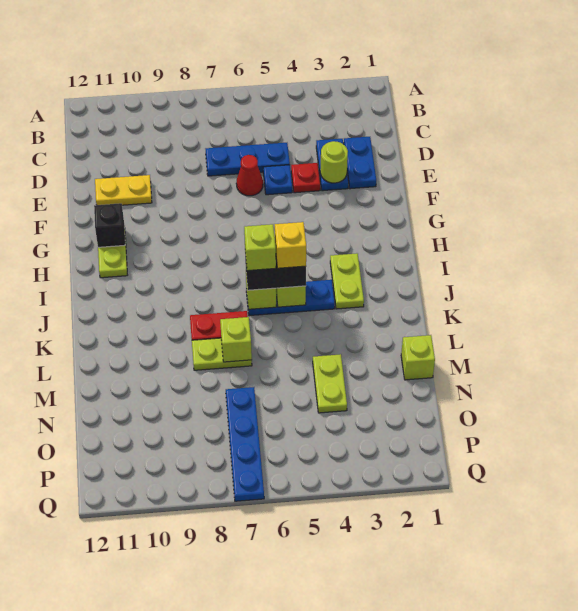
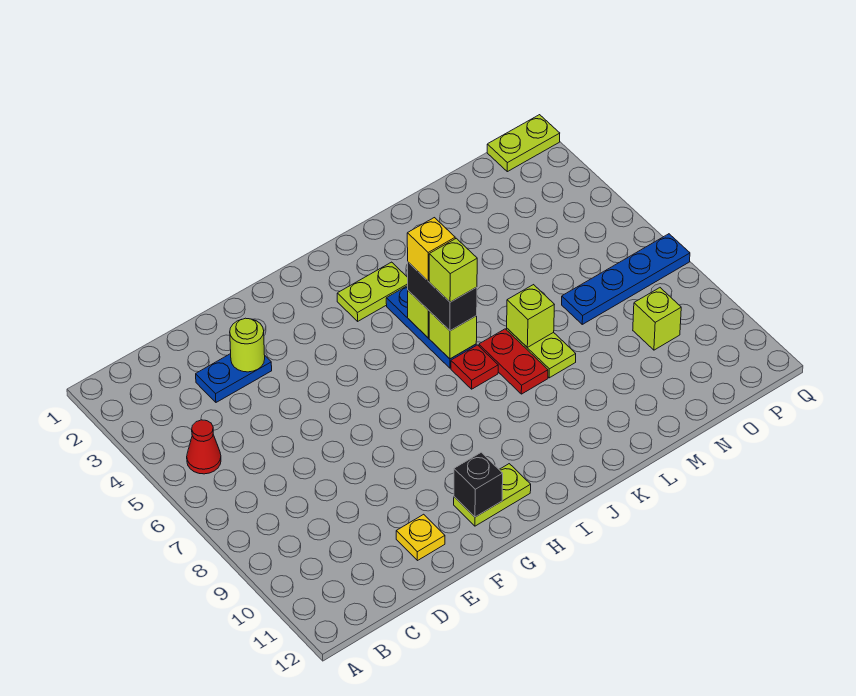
blue plate D2:E2 level 1 -> none
blue plate D5:D7 level 1 -> none
red plate E4 level 1 -> red plate J7 level 1
blue plate E5 level 1 -> none
red cone E6 level 1 -> red cone B5 level 1
yellow plate E10:E11 level 1 -> yellow plate E11 level 1
lime brick M1 level 1 -> lime brick O9 level 1
lime plate M4:N4 level 1 -> lime plate P1:Q1 level 1

